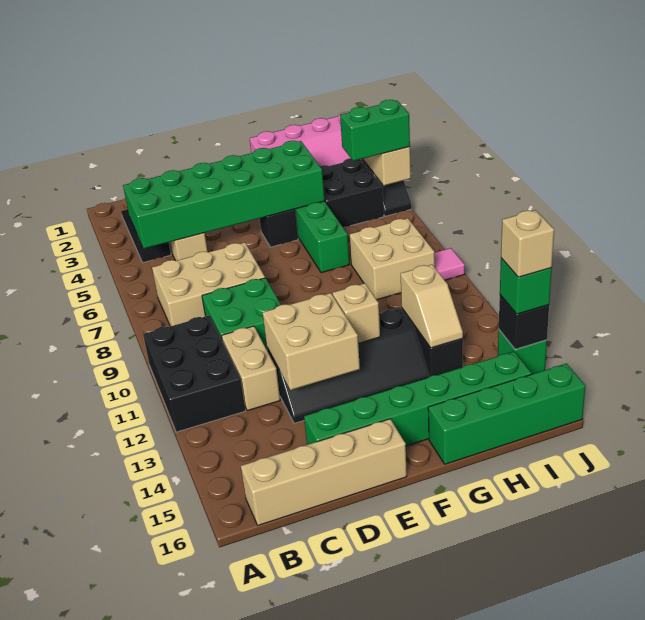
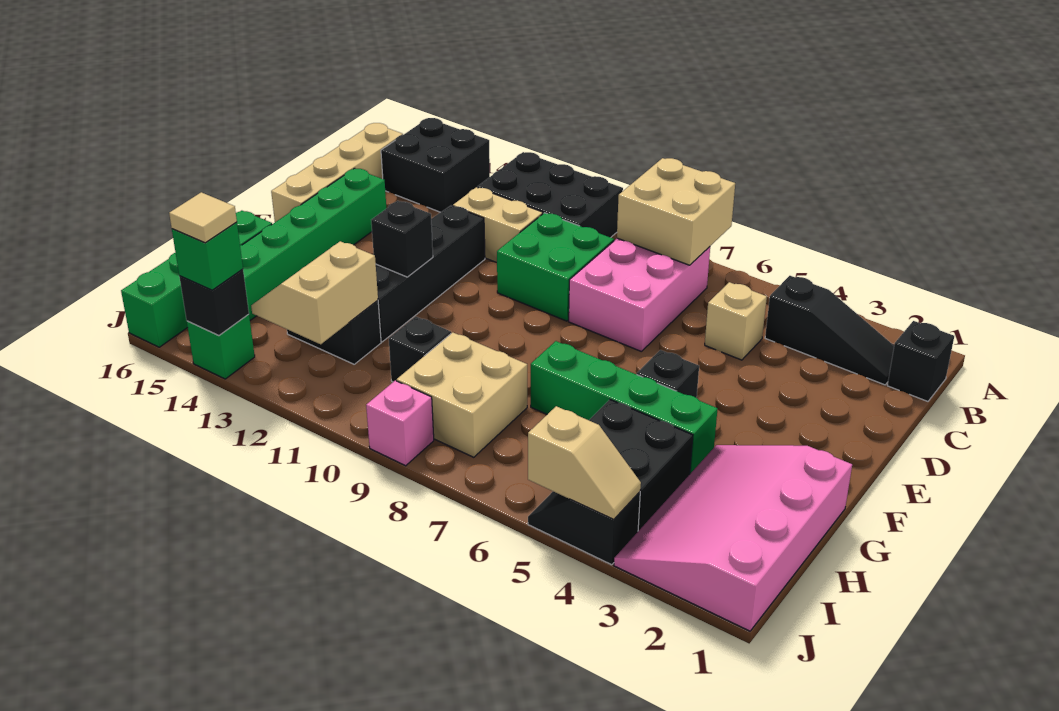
none -> black brick A14:B15 level 1
none -> black brick B1 level 1
green brick B4:G5 level 2 -> none
tan brick B7:D8 level 1 -> pink brick B7:D8 level 1
tan brick D12:E13 level 2 -> tan brick A7:B8 level 2
tan brick F12 level 2 -> black brick F12 level 2
none -> black brick H10 level 1
tan slope H12:H13 level 2 top 12 -> tan slope H12:I13 level 2 top 12
green brick I5:J5 level 3 -> none
pink tile J9 level 1 -> pink brick J9 level 1
tan brick J14 level 4 -> tan tile J14 level 4

